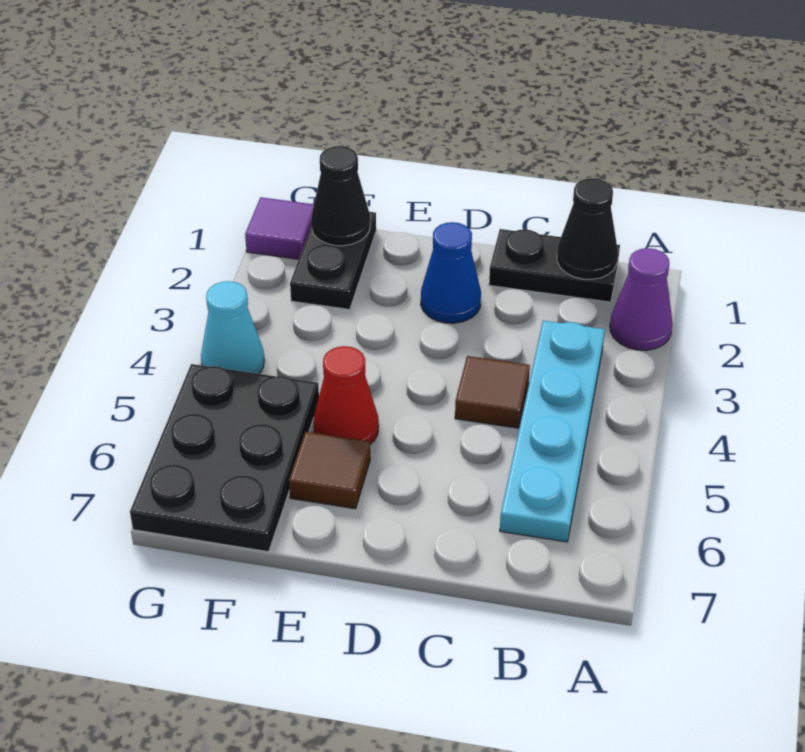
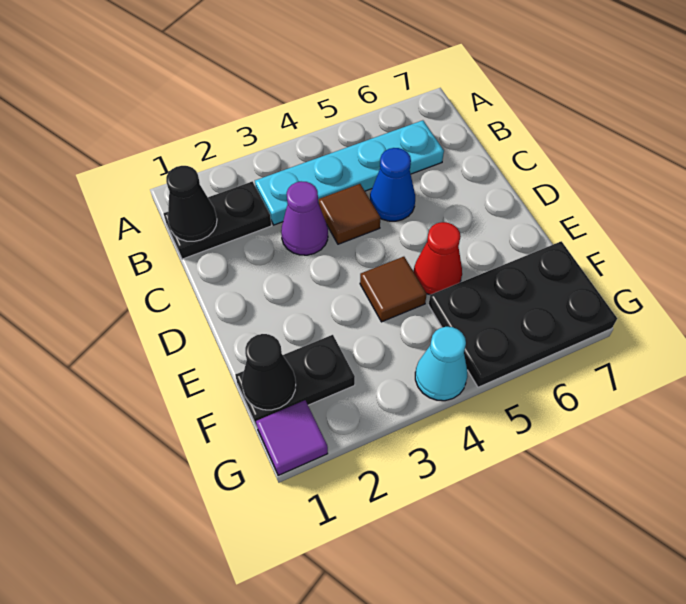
purple cone A2 level 1 -> purple cone C3 level 1
black plate B1:C1 level 1 -> black plate B1:B2 level 1
blue cone D2 level 1 -> blue cone C5 level 1
brown tile E6 level 1 -> brown tile E4 level 1

